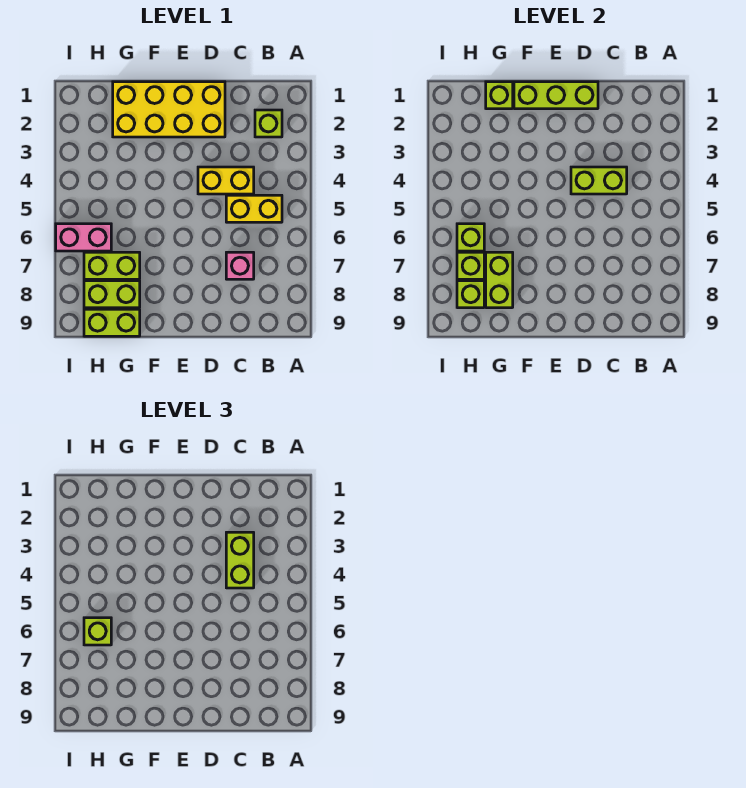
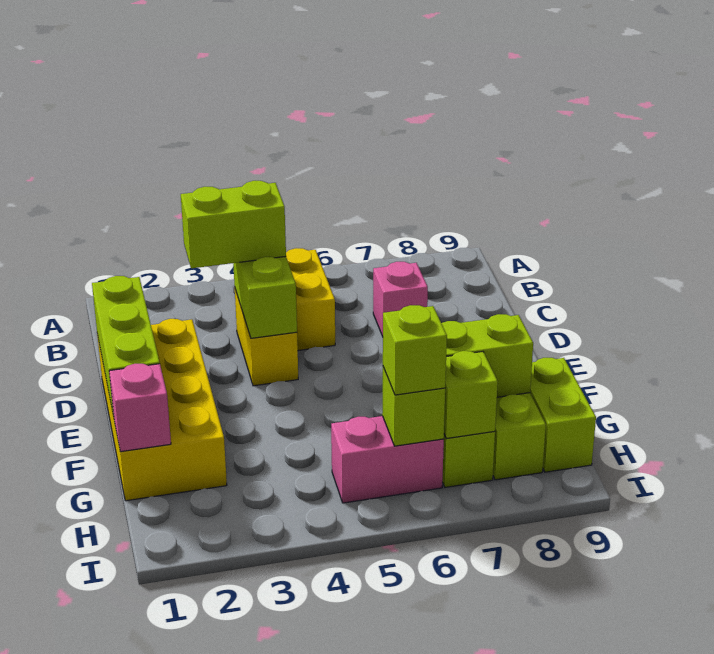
lime brick B2 level 1 -> none
lime brick G1 level 2 -> pink brick G1 level 2
pink brick H6:I6 level 1 -> pink brick H5:H6 level 1
lime brick H8 level 2 -> none

